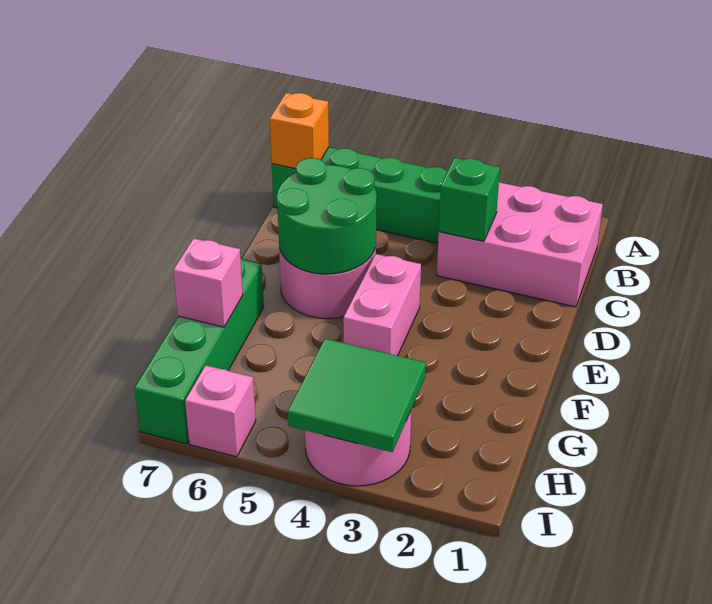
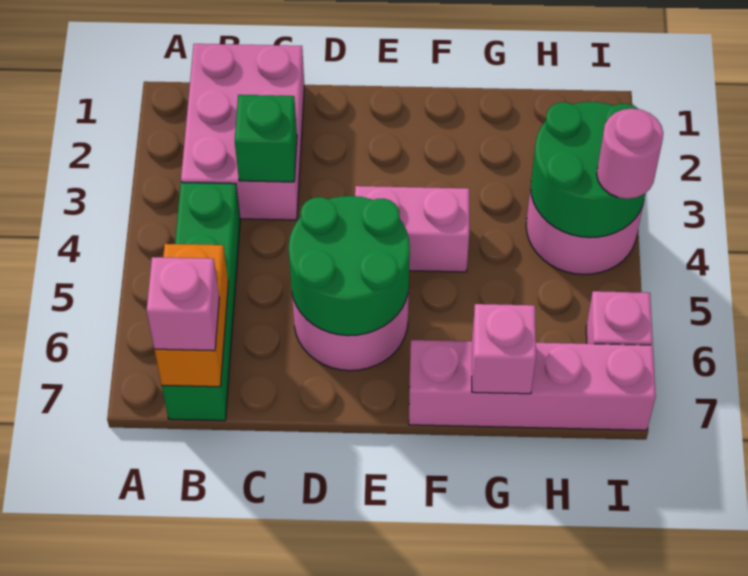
orange brick B7 level 2 -> orange brick B6:B7 level 2
none -> pink brick B7 level 3
green brick F7:I7 level 1 -> pink brick F7:I7 level 1
green tile H3:I4 level 2 -> green round brick H3:I4 level 2
none -> pink round brick I4 level 3

